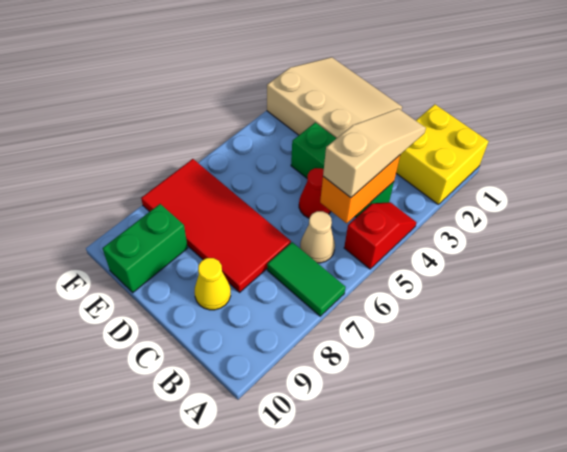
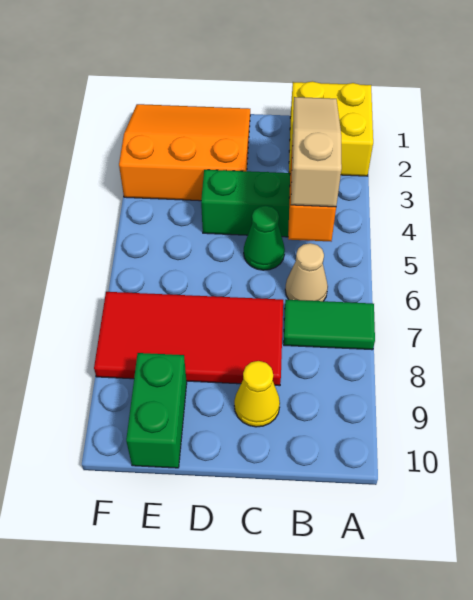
red slope A4:A5 level 1 top 5 -> none
red cone C5 level 1 -> green cone C5 level 1
tan slope D1:F3 level 1 top 3 -> orange slope D1:F3 level 1 top 3

